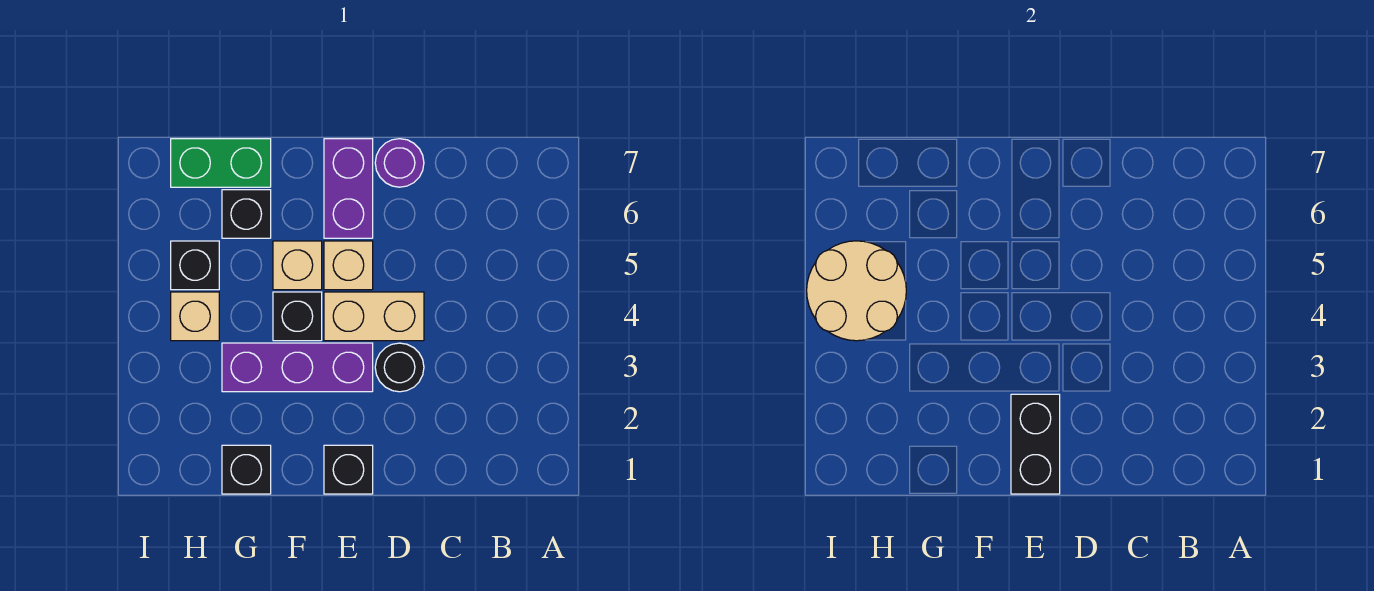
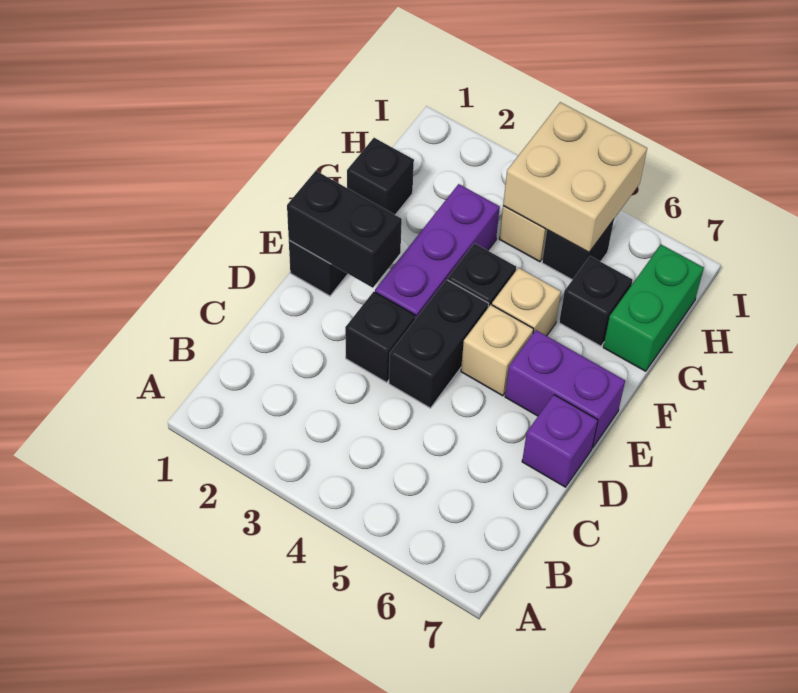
black round brick D3 level 1 -> black brick D3 level 1
tan brick D4:E4 level 1 -> black brick D4:E4 level 1
purple round brick D7 level 1 -> purple brick D7 level 1
tan round brick H4:I5 level 2 -> tan brick H4:I5 level 2

